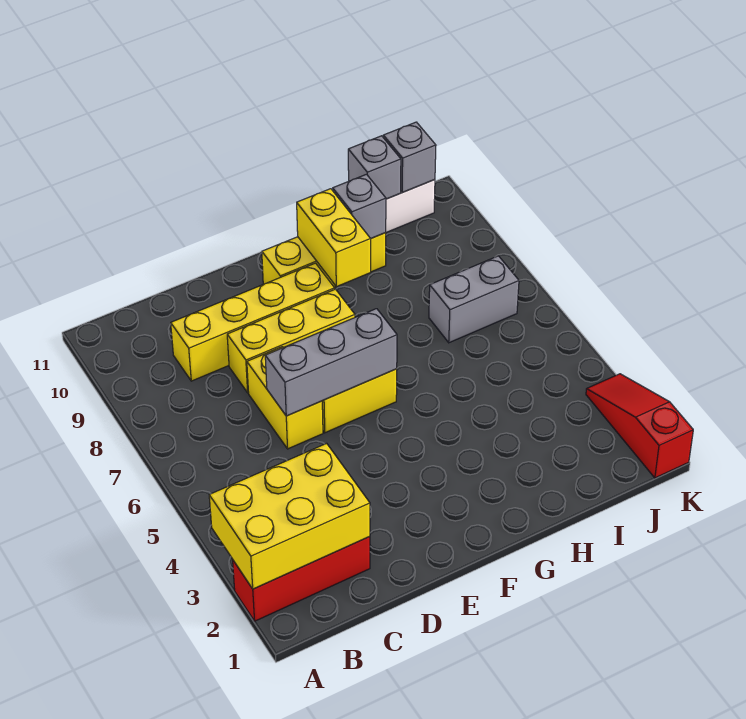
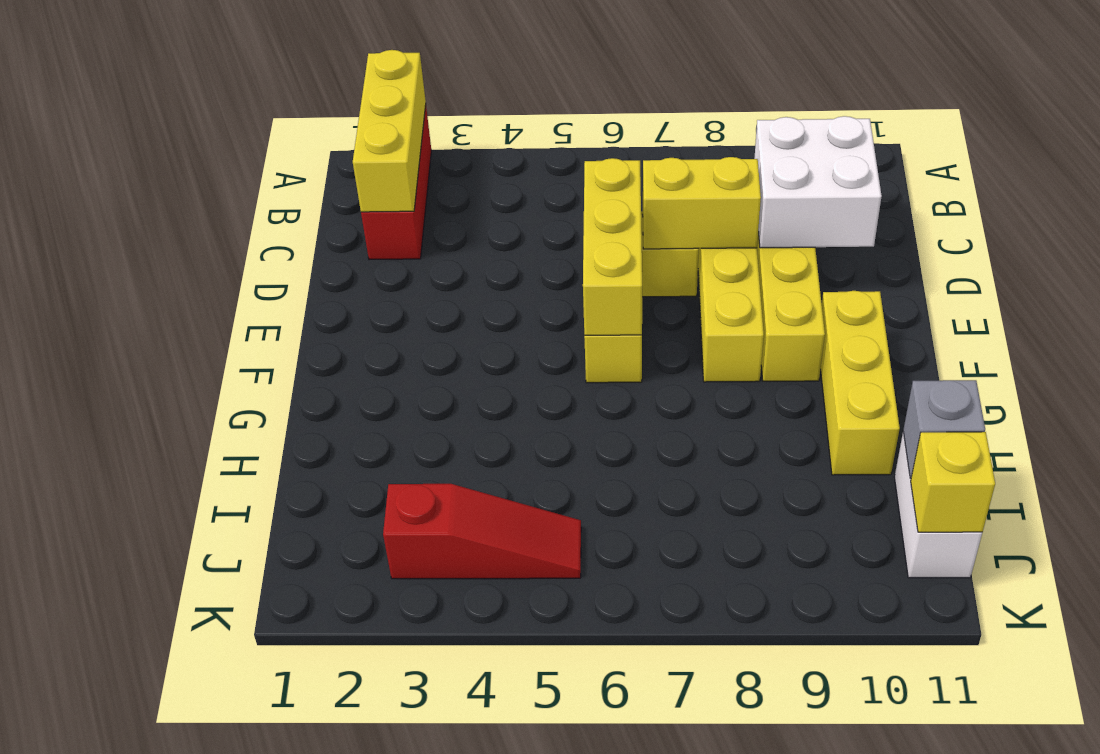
yellow brick A2:C3 level 2 -> yellow brick A2:C2 level 2
none -> white brick C9:D10 level 2
grey brick D6:F6 level 2 -> yellow brick D6:F6 level 2
yellow brick G9:G10 level 2 -> yellow brick D7:D8 level 2
grey brick H10 level 2 -> none
grey brick I7:J7 level 1 -> none
grey brick J11 level 2 -> yellow brick J11 level 2
red slope K1:K3 level 1 top 1 -> red slope J3:J5 level 1 top 3

